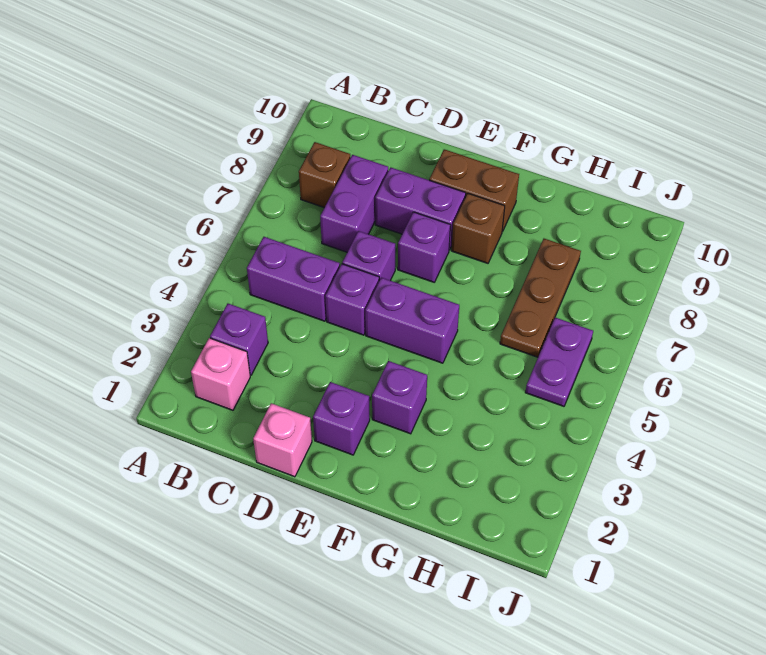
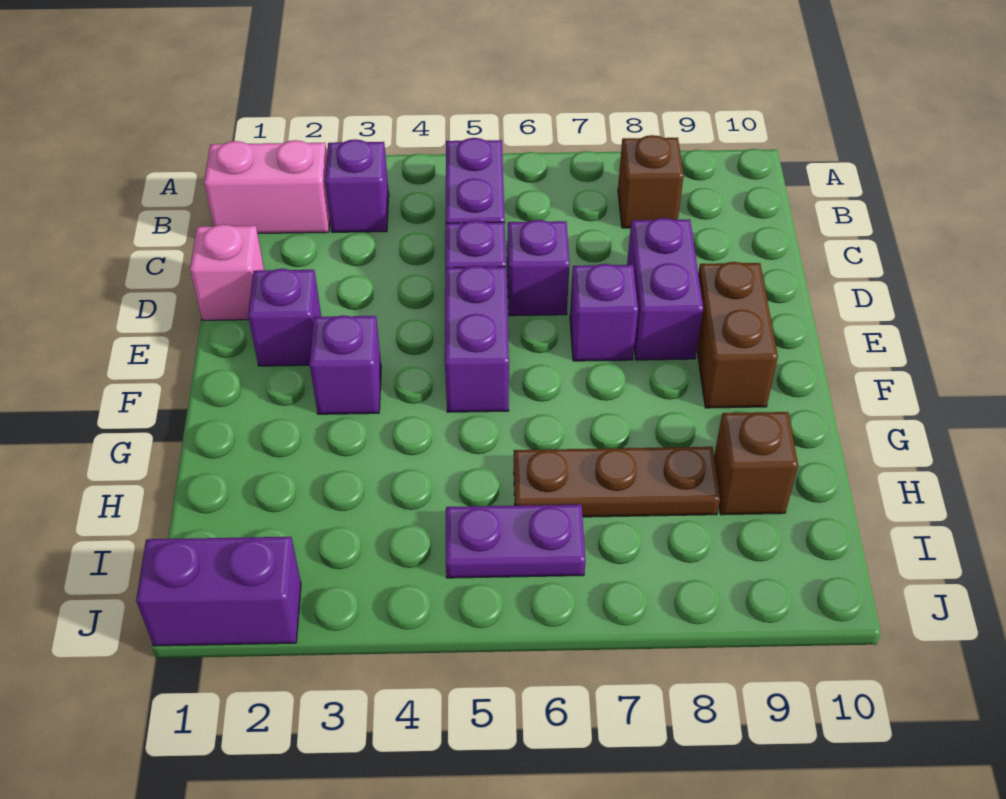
pink brick B2 level 1 -> pink brick B1:B2 level 1
purple brick C7:C8 level 1 -> purple brick J1:J2 level 1
brown brick F8 level 1 -> brown brick H9 level 1

